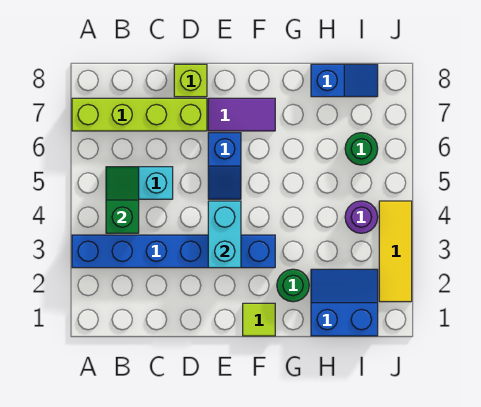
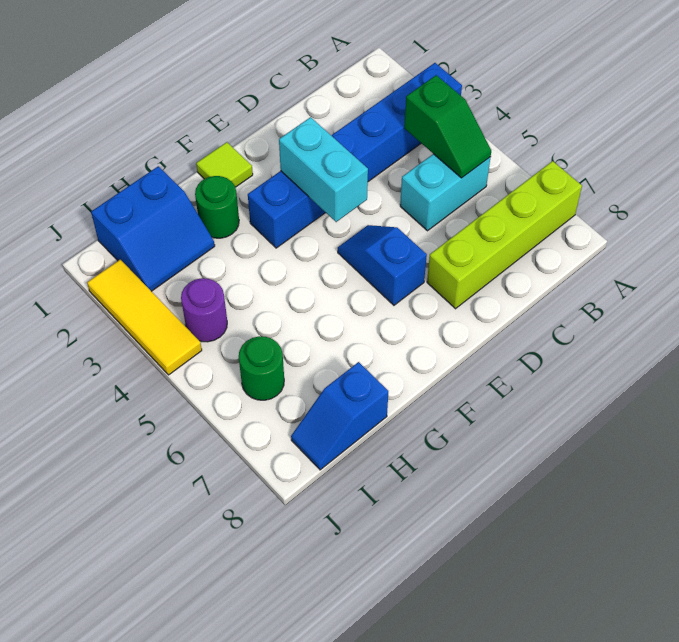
lime brick D8 level 1 -> none
purple tile E7:F7 level 1 -> none

